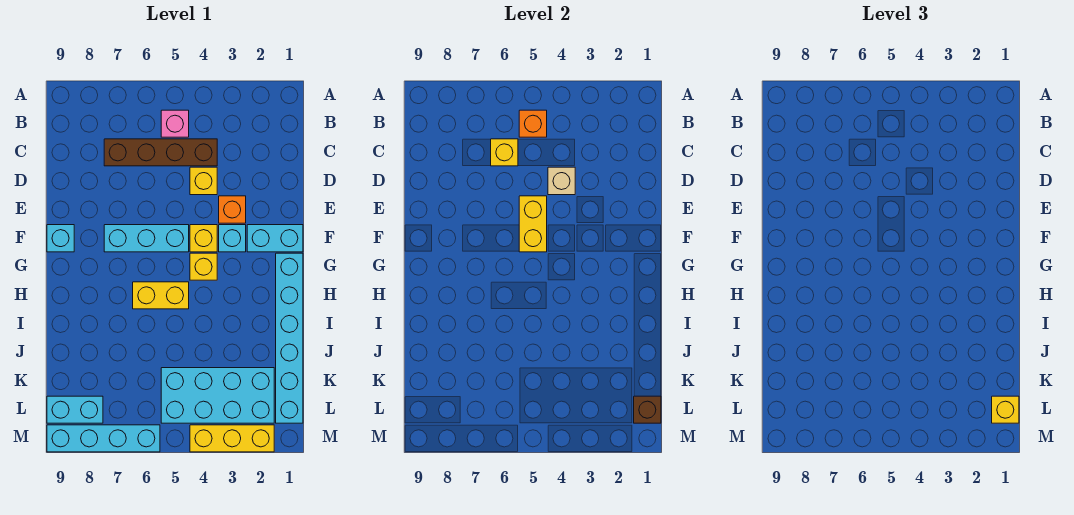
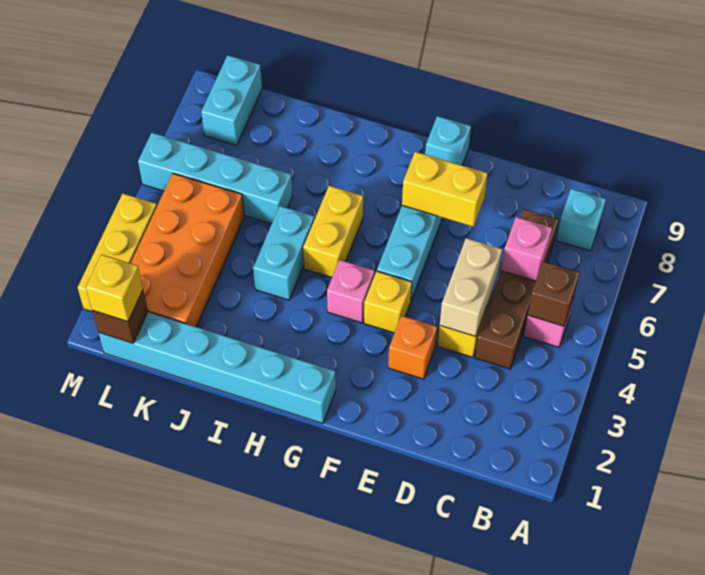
orange brick B5 level 2 -> brown brick B5 level 2
yellow brick C6 level 2 -> pink brick C6 level 2
tan brick D4 level 2 -> tan brick D4:D5 level 2
yellow brick E5:F5 level 2 -> yellow brick E7:F7 level 2
cyan brick F1:F2 level 1 -> cyan brick I4:I5 level 1
cyan brick F3 level 1 -> cyan brick B8 level 1
yellow brick G4 level 1 -> pink brick G4 level 1
cyan brick K2:L5 level 1 -> orange brick K2:L5 level 1
cyan brick M6:M9 level 1 -> cyan brick J6:M6 level 1

